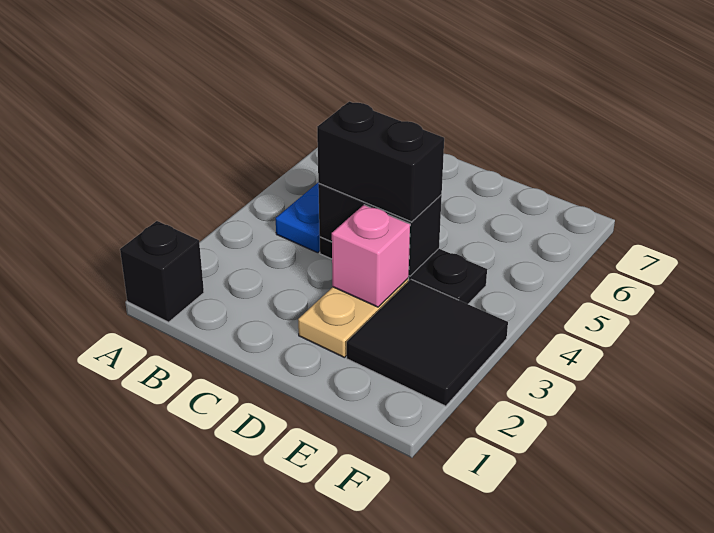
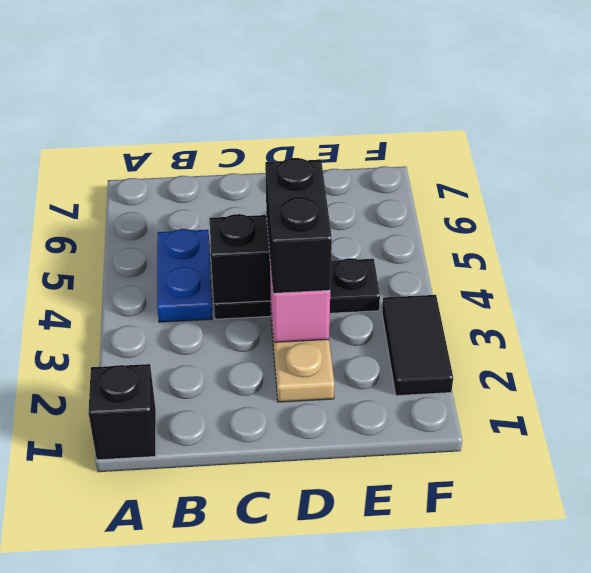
black brick C4:D4 level 3 -> black brick D3:D4 level 3
black tile E2:F3 level 1 -> black tile F2:F3 level 1

